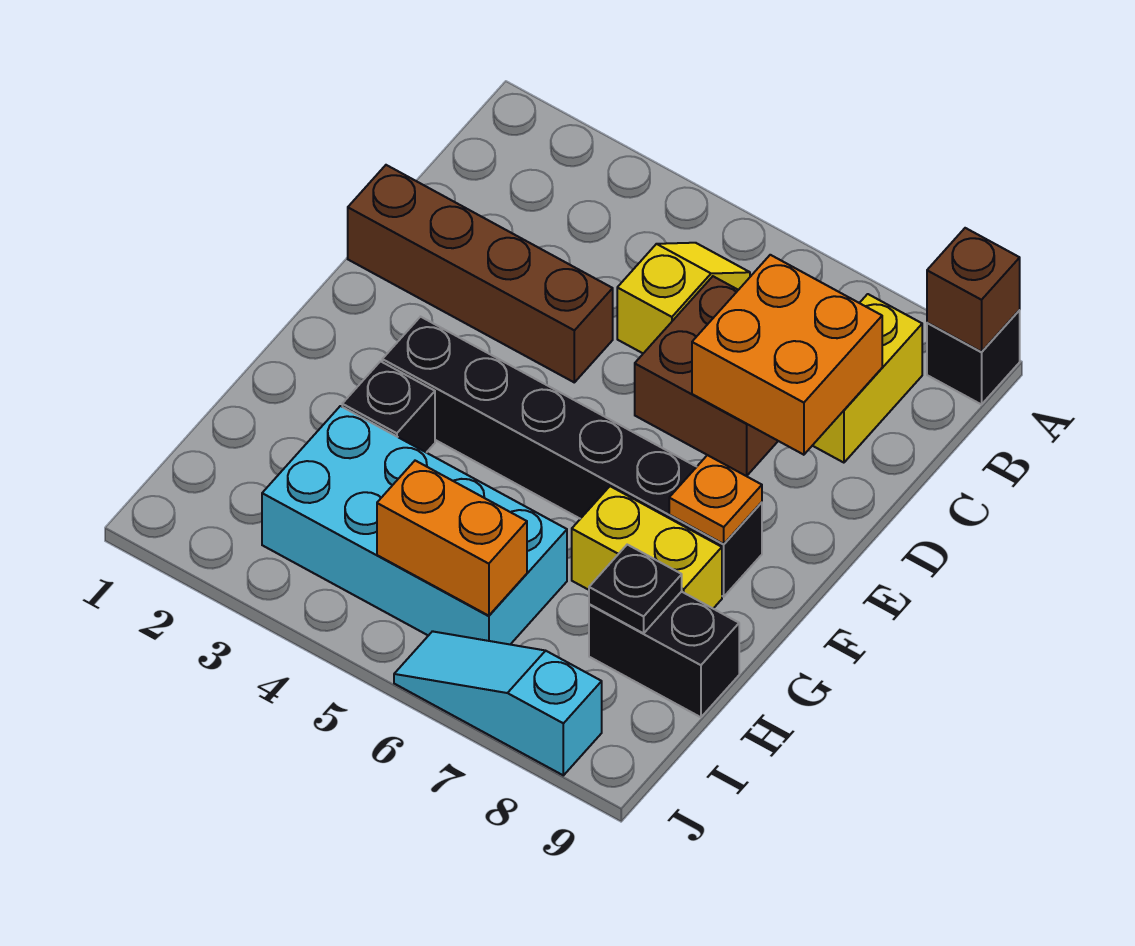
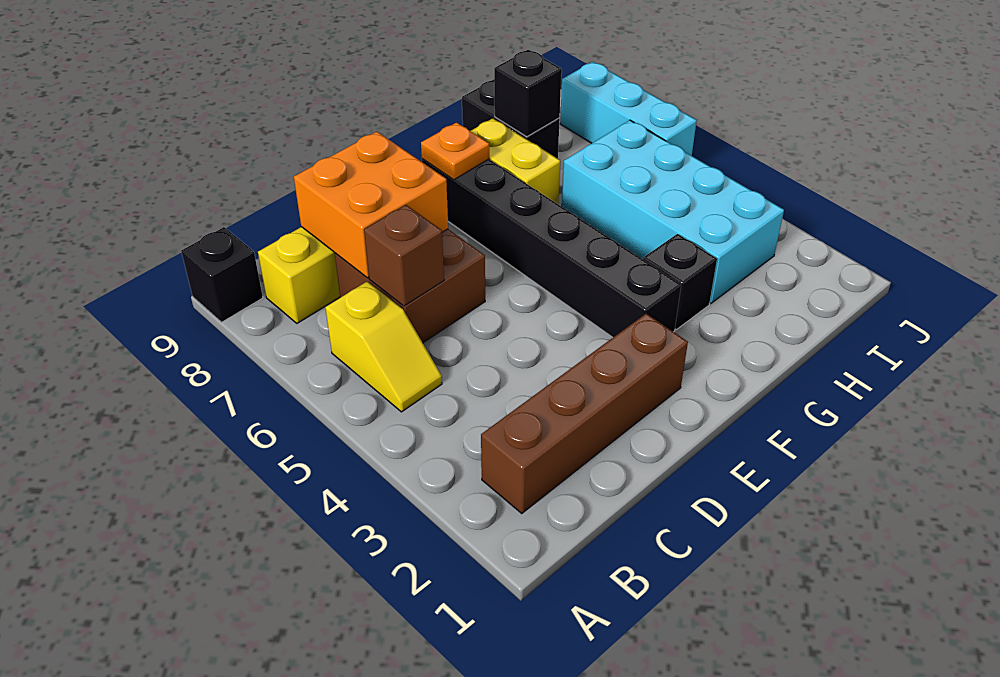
brown brick A9 level 2 -> brown brick C6 level 2
yellow slope B5:C5 level 1 top C -> yellow slope B5:B6 level 1 top 6
brown brick D1:D4 level 1 -> brown brick B2:E2 level 1
black plate H8 level 2 -> black brick H8 level 2
orange brick I5:I6 level 2 -> none
cyan slope J6:J8 level 1 top 8 -> cyan brick J6:J8 level 1

